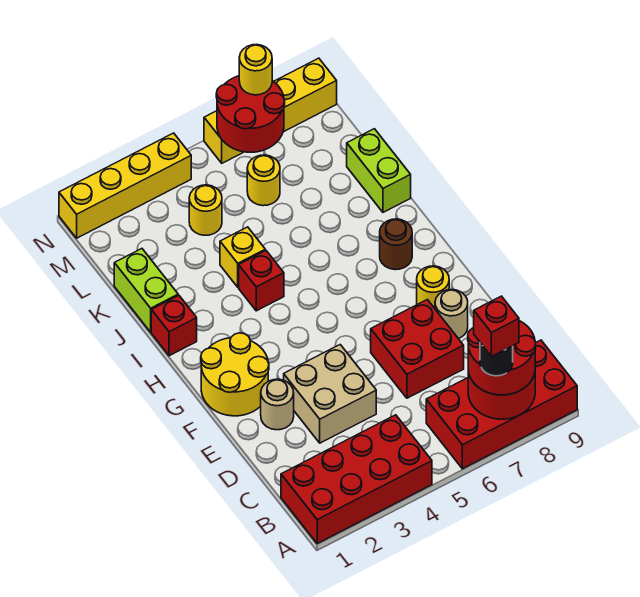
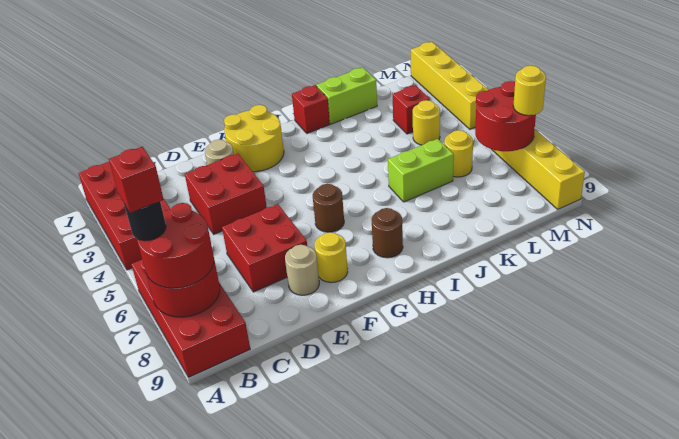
tan brick D3:E4 level 1 -> red brick D3:E4 level 1
none -> brown round brick G6 level 1
red brick I4 level 1 -> red brick L3 level 1
yellow brick J4 level 1 -> none
lime brick J9:K9 level 1 -> lime brick J6:K6 level 1

